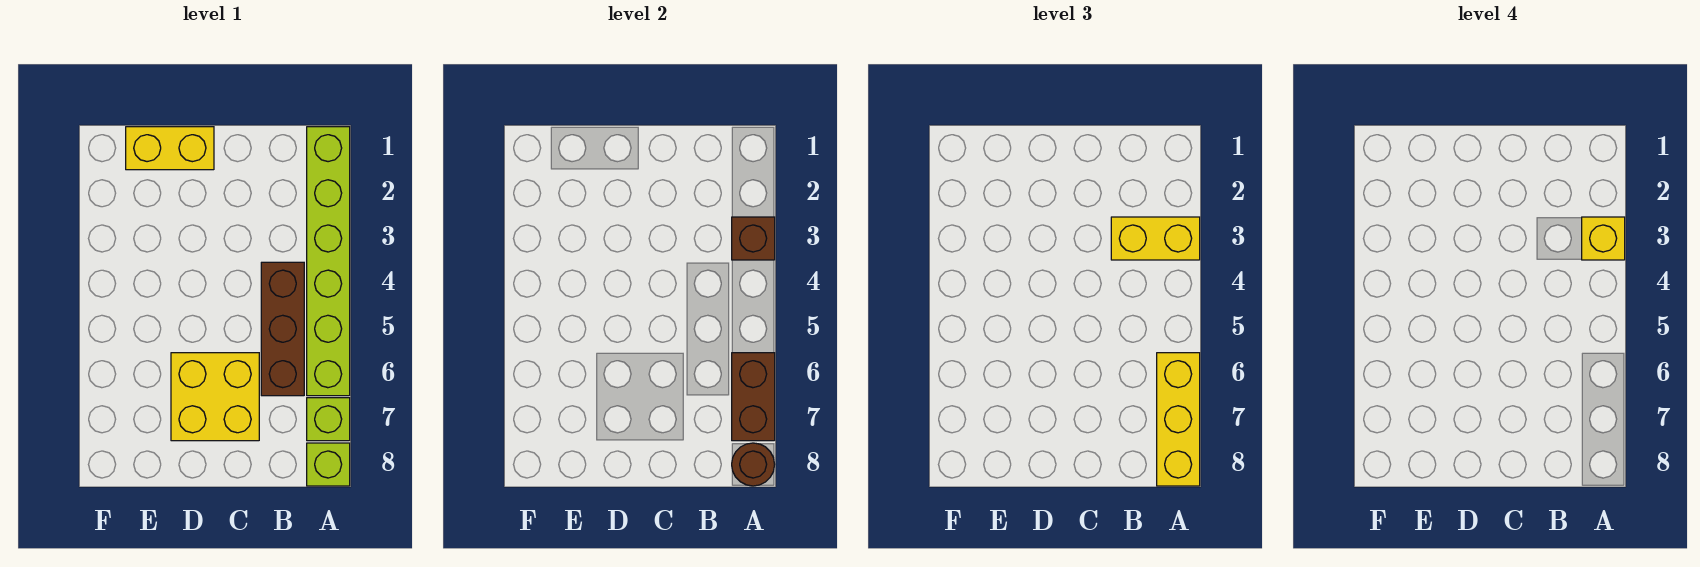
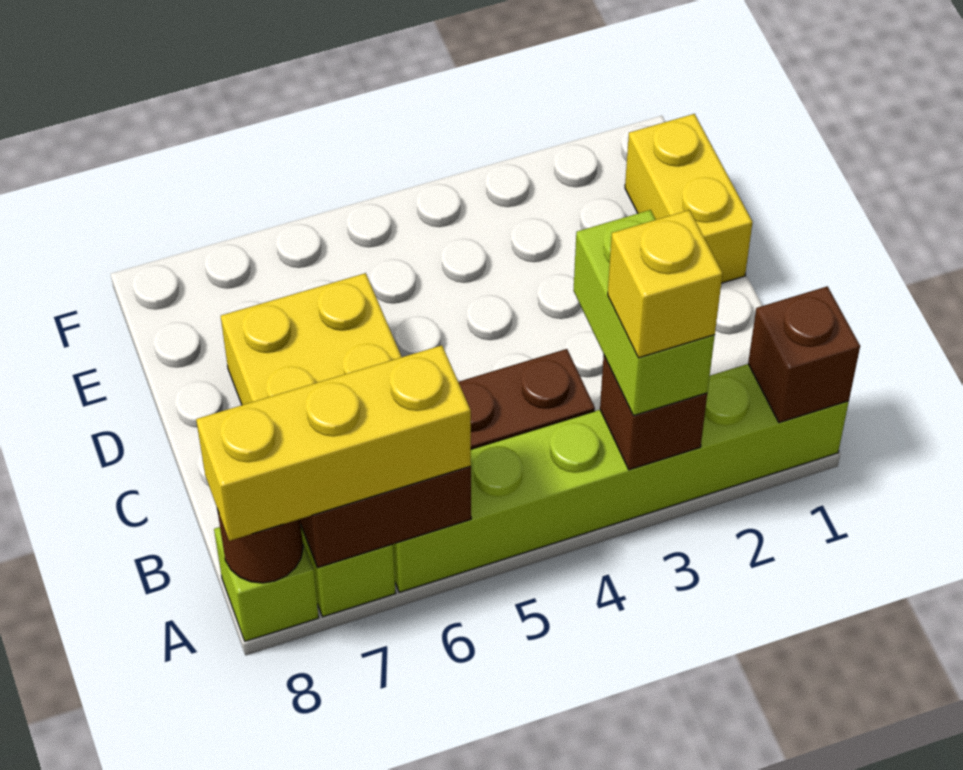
none -> brown brick A1 level 2
yellow brick A3:B3 level 3 -> lime brick A3:B3 level 3

